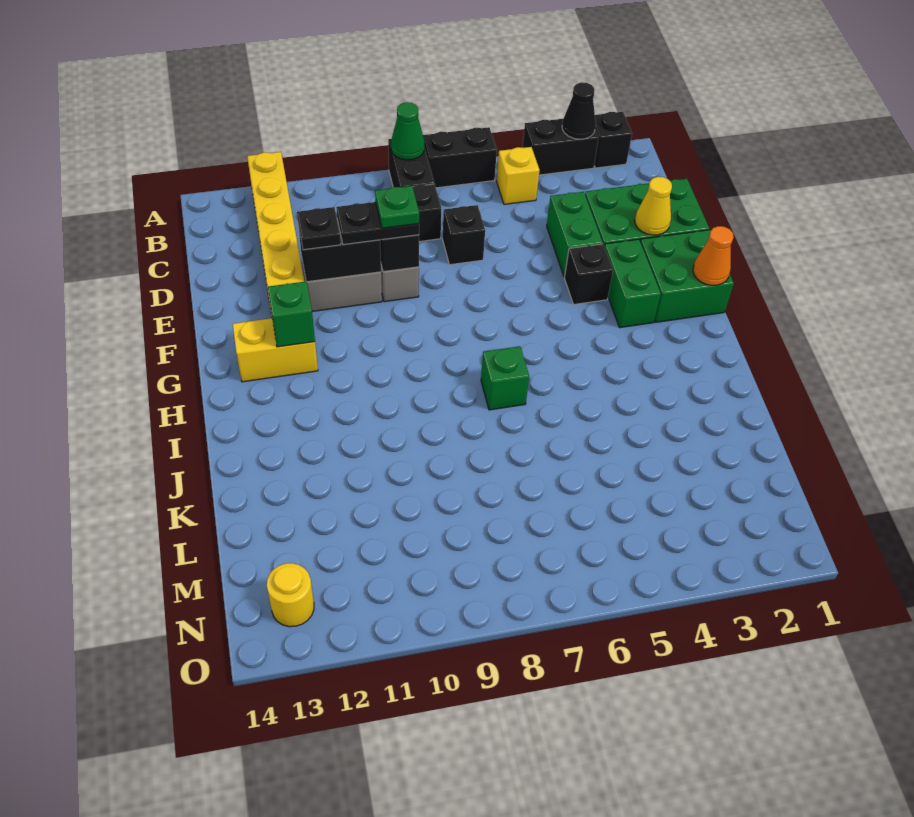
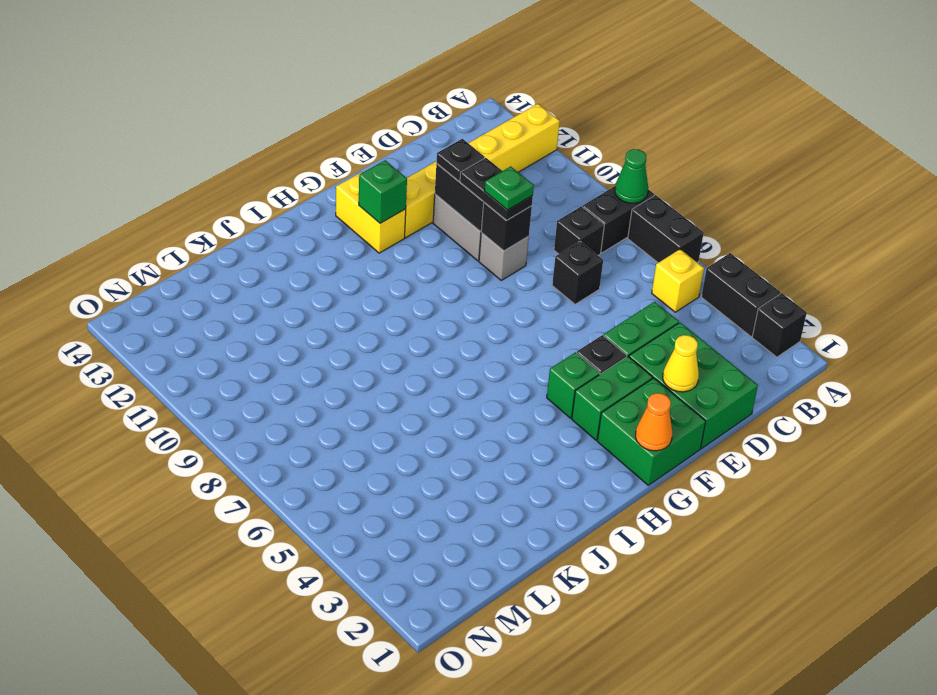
black cone A3 level 2 -> none
green brick I7 level 1 -> green brick G4 level 1
yellow round brick N13 level 1 -> none

